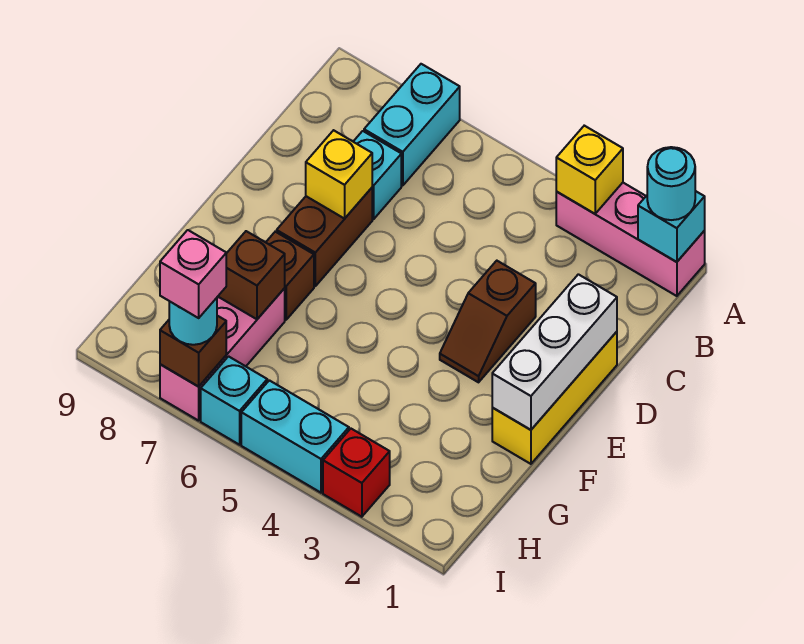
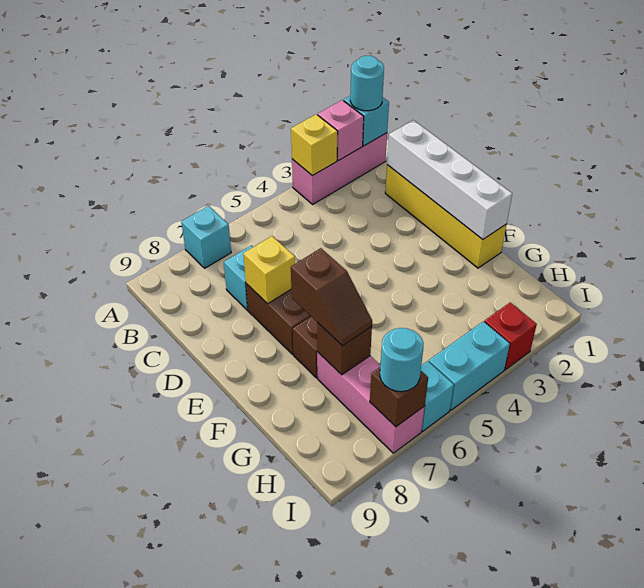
cyan brick A7:B7 level 1 -> cyan brick A7 level 1
yellow brick D1:F1 level 1 -> yellow brick C1:F1 level 1
white brick D1:F1 level 2 -> white brick C1:F1 level 2
brown slope D3:E3 level 1 top D -> brown slope F7:G7 level 3 top F
pink brick I7 level 4 -> pink brick A2 level 2

